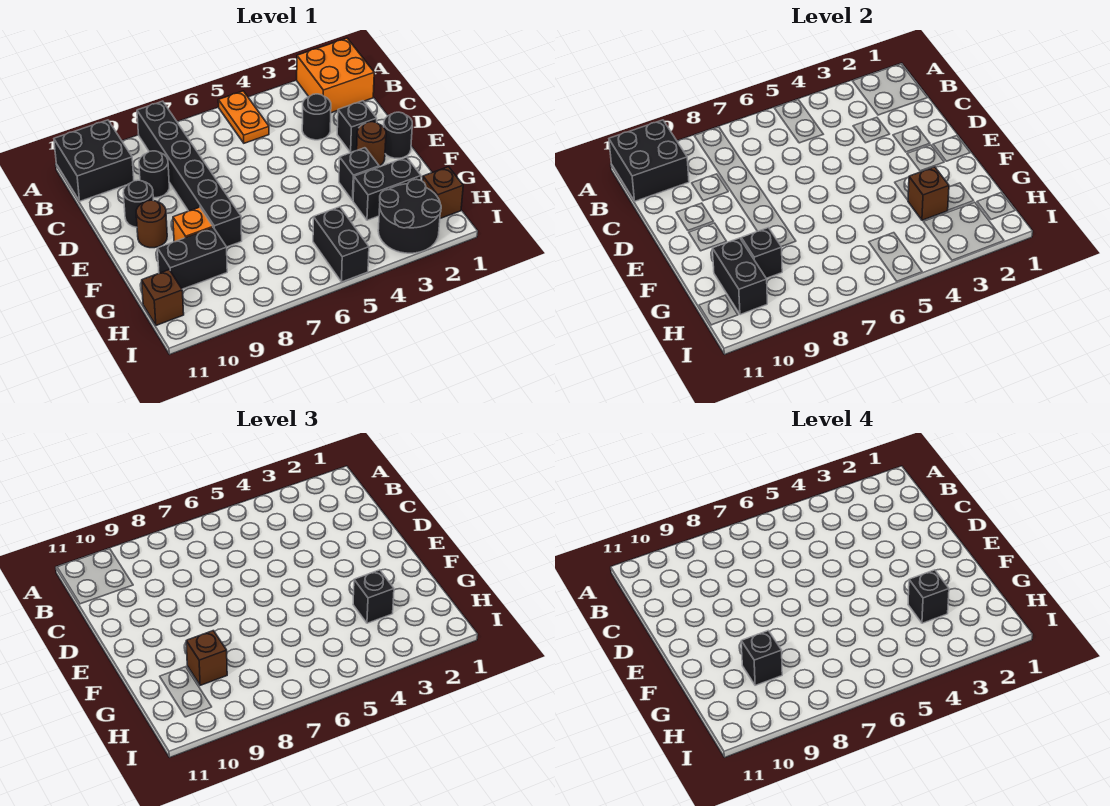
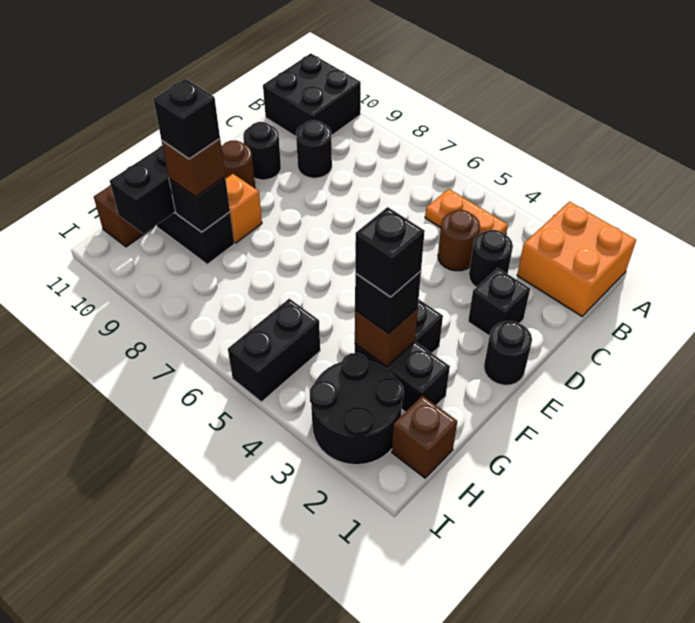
orange plate A5:B5 level 1 -> orange plate B4:B5 level 1
black brick A8:F8 level 1 -> none
black brick A10:B11 level 2 -> none
brown round brick E2 level 1 -> brown round brick C4 level 1

